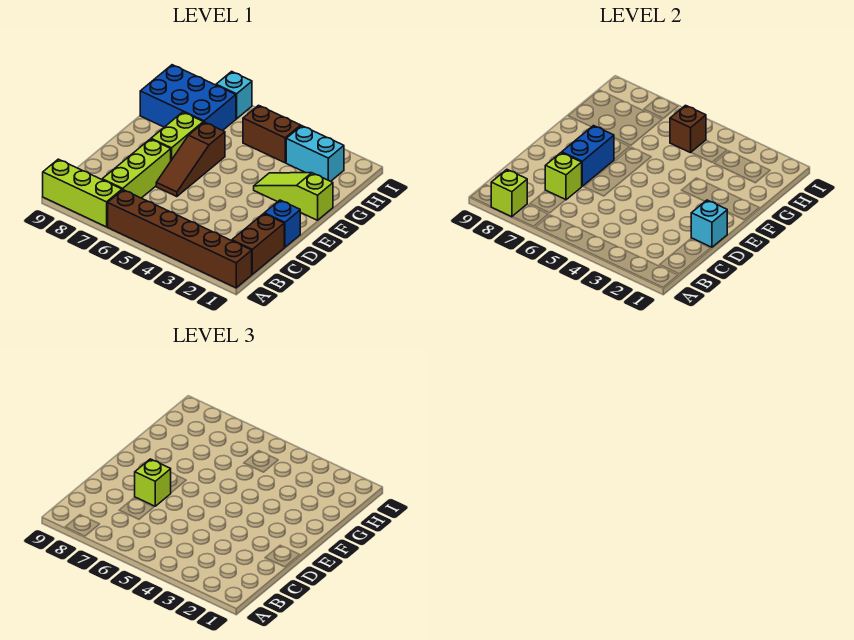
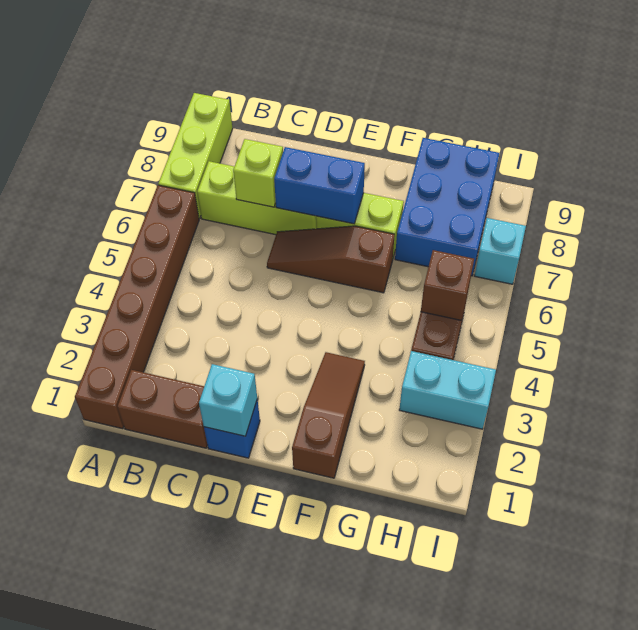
lime brick A8 level 2 -> none
lime brick D7 level 3 -> none
lime slope F1:F3 level 1 top 1 -> brown slope F1:F3 level 1 top 1
cyan brick H2:H3 level 1 -> cyan brick H3:I3 level 1

